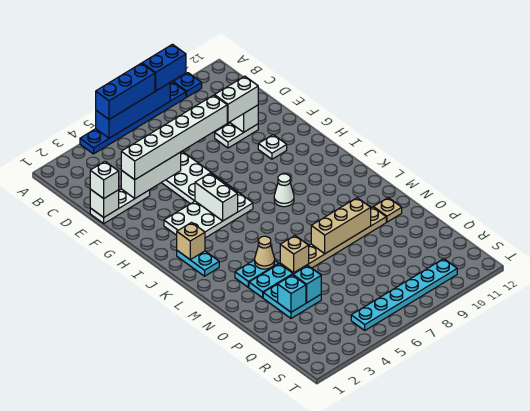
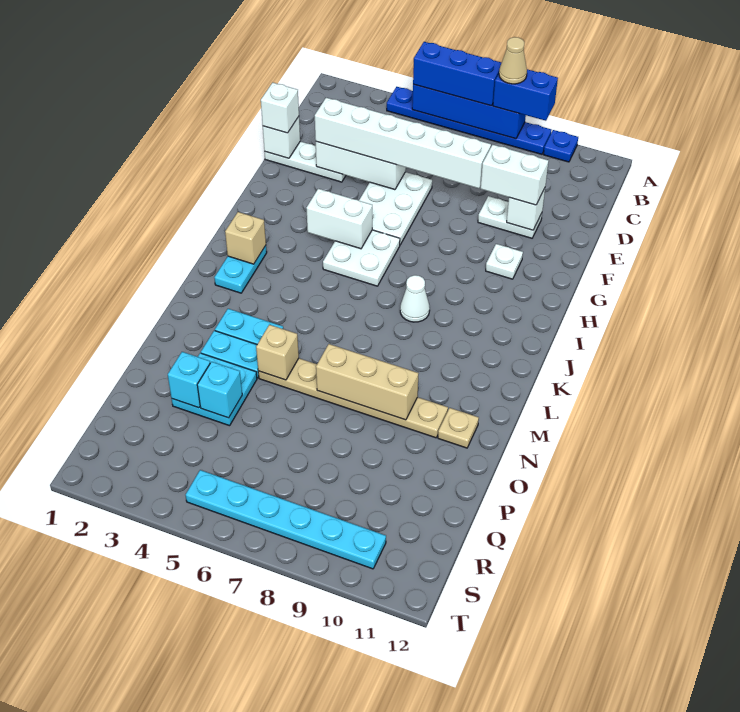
white plate H3:I6 level 1 -> white plate H5:I6 level 1
white brick H5:I5 level 2 -> white brick H4:H5 level 2
tan cone M4 level 2 -> tan cone A8 level 4

